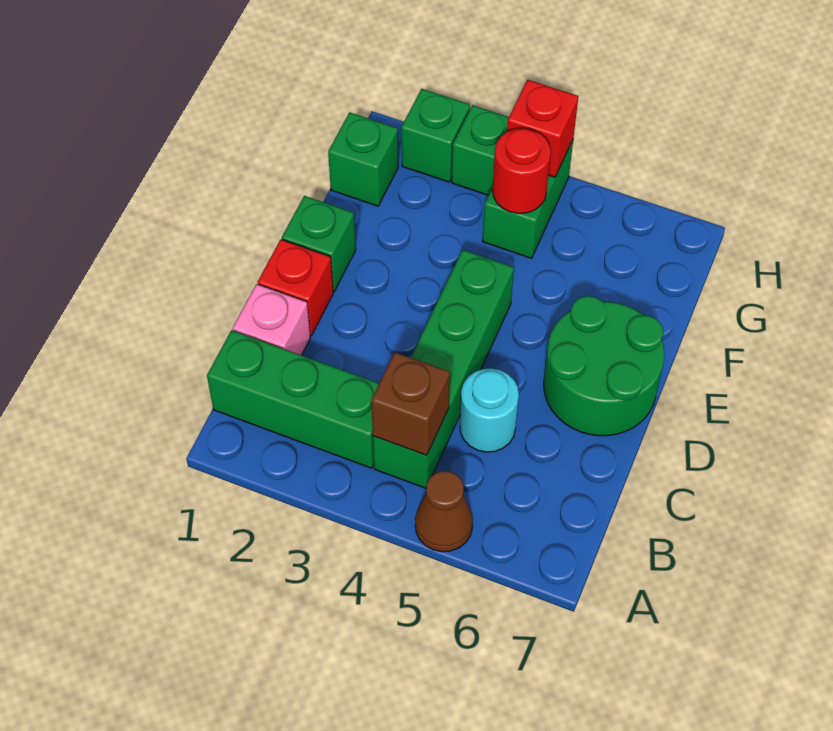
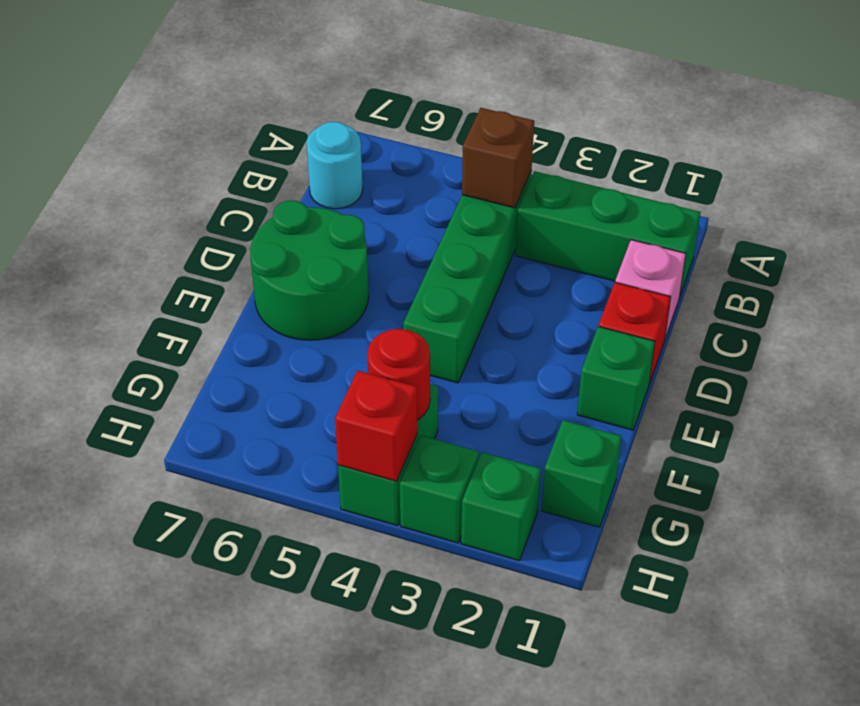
brown cone A5 level 1 -> none
cyan round brick C5 level 1 -> cyan round brick B7 level 1

